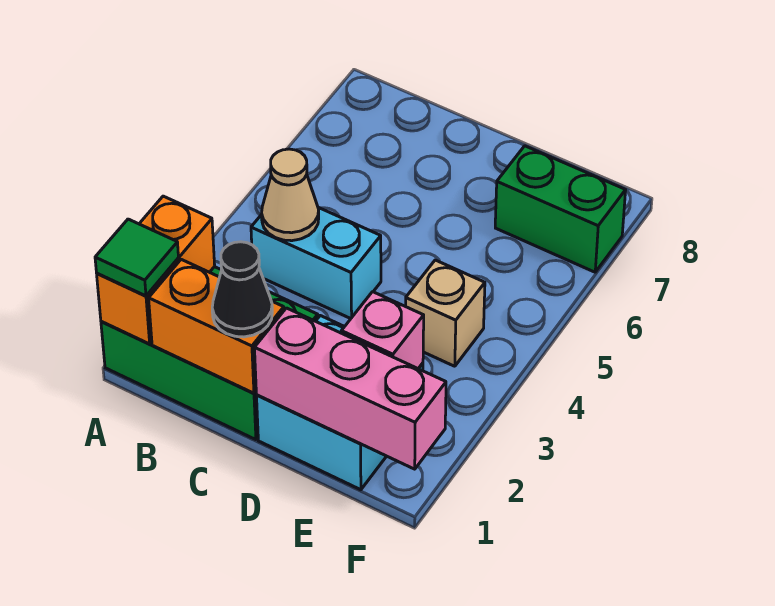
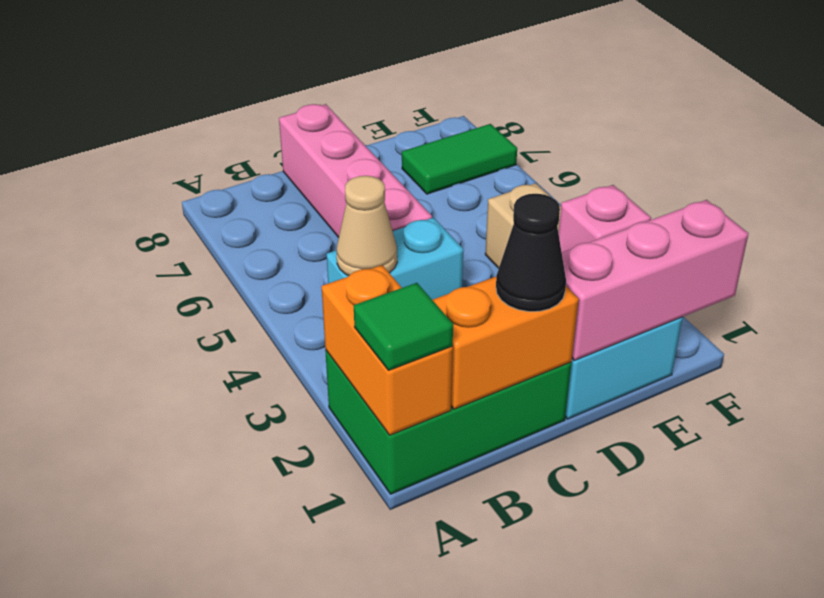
none -> pink brick C5:C8 level 1
green brick E7:F7 level 1 -> green tile E7:F7 level 1

